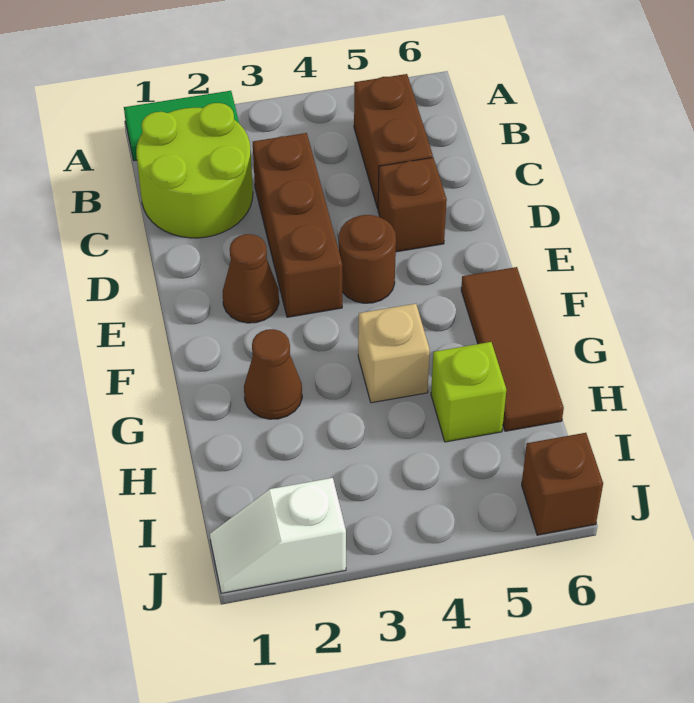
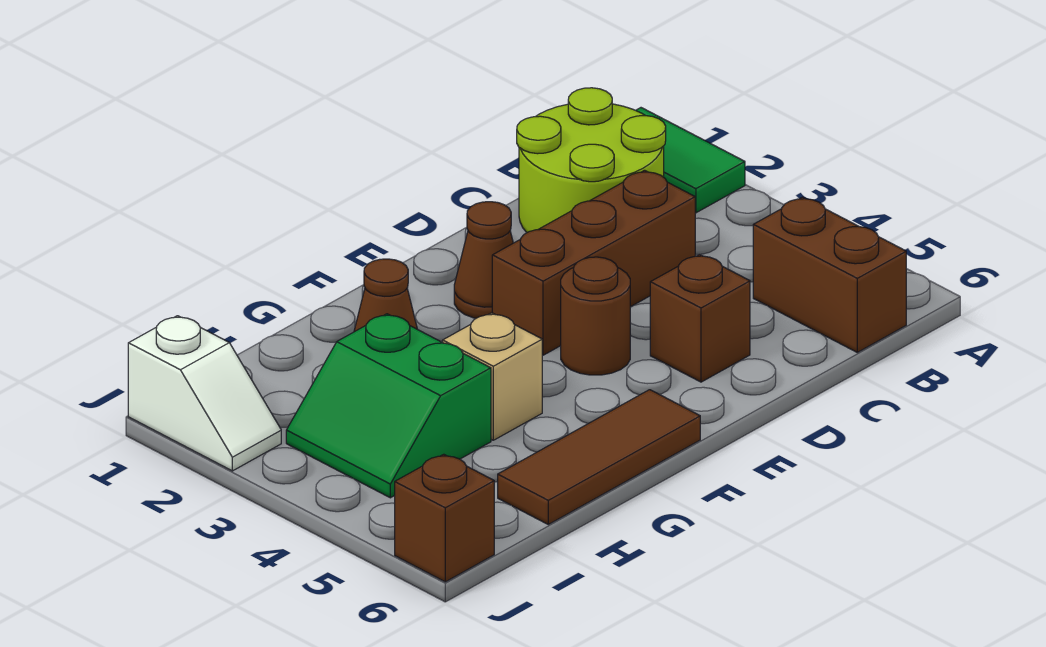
brown brick B5:C5 level 1 -> brown brick B5:B6 level 1
none -> green slope H3:I4 level 1 top H
lime brick H5 level 1 -> none
white slope J1:J2 level 1 top 2 -> white slope J1:J2 level 1 top 1

